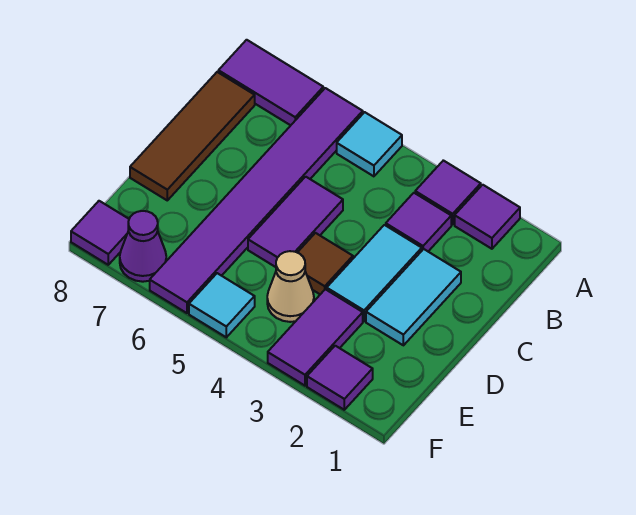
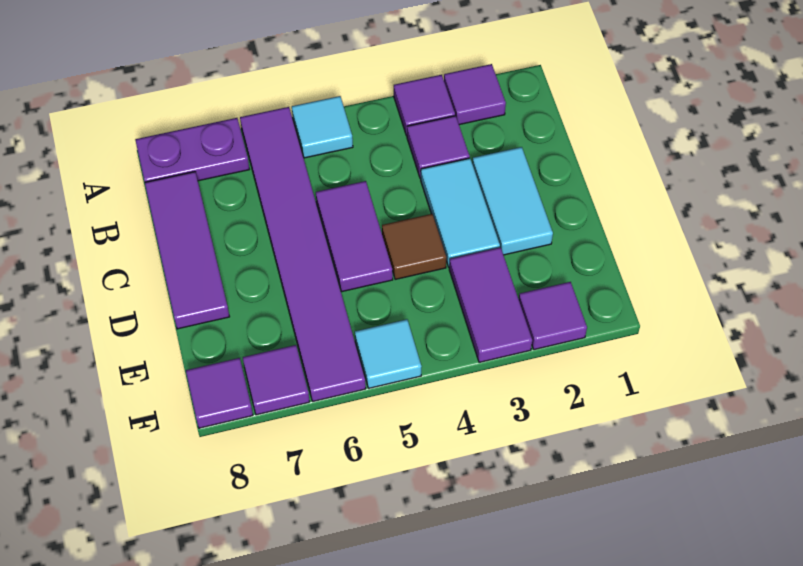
purple tile A7:A8 level 1 -> purple plate A7:A8 level 1
brown tile B8:D8 level 1 -> purple tile B8:D8 level 1
tan cone E4 level 1 -> none
purple cone F7 level 1 -> purple tile F7 level 1

